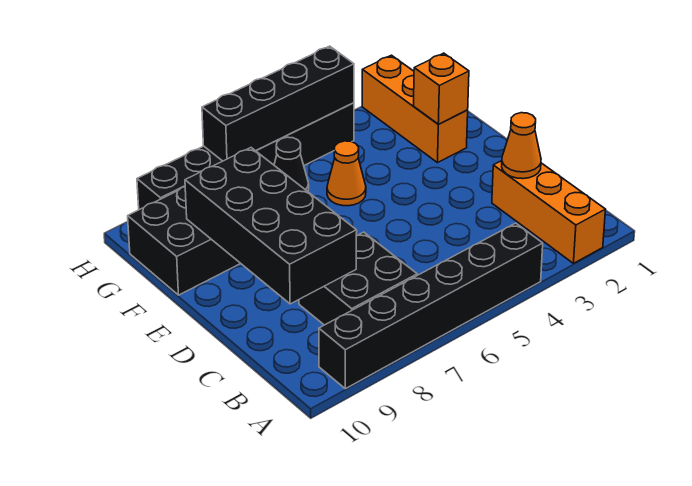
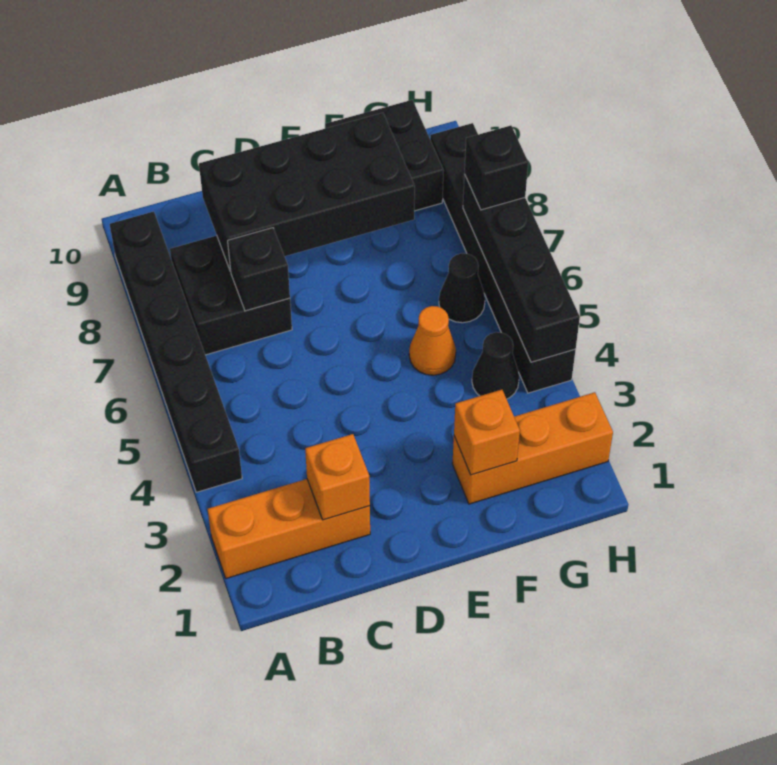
orange cone C2 level 2 -> orange brick C2 level 2
none -> black brick C7 level 2
none -> black cone G4 level 1
none -> black brick H7 level 3

